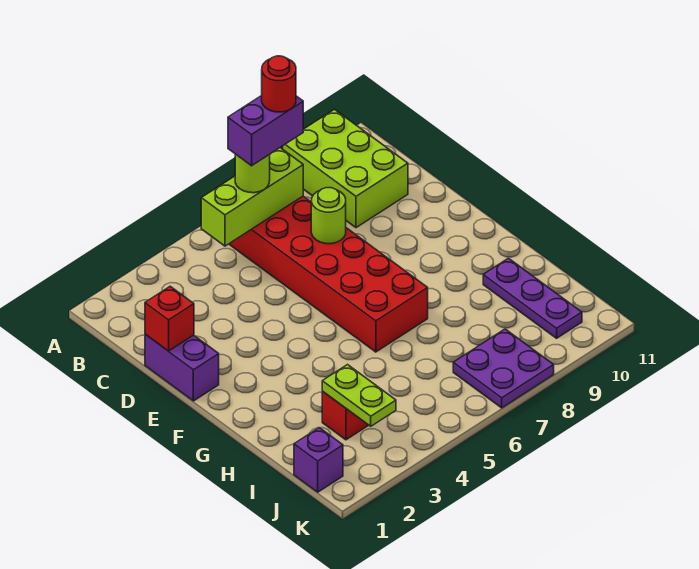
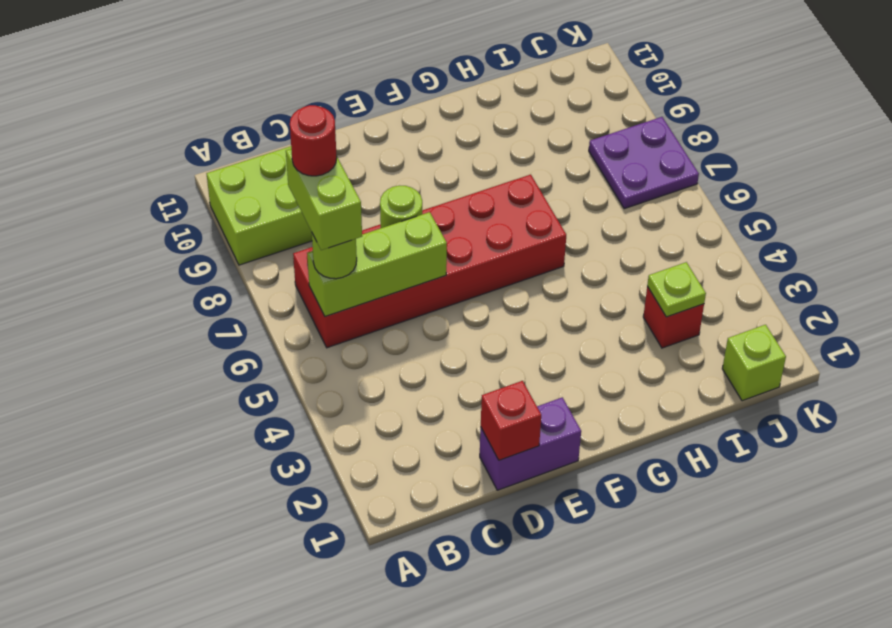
lime brick B5:B7 level 2 -> lime brick B6:D6 level 2
purple brick B6:B7 level 4 -> lime brick B6:B7 level 4
purple plate H10:J10 level 1 -> none
lime plate I3:J3 level 2 -> lime plate I3 level 2
purple brick J1 level 1 -> lime brick J1 level 1

